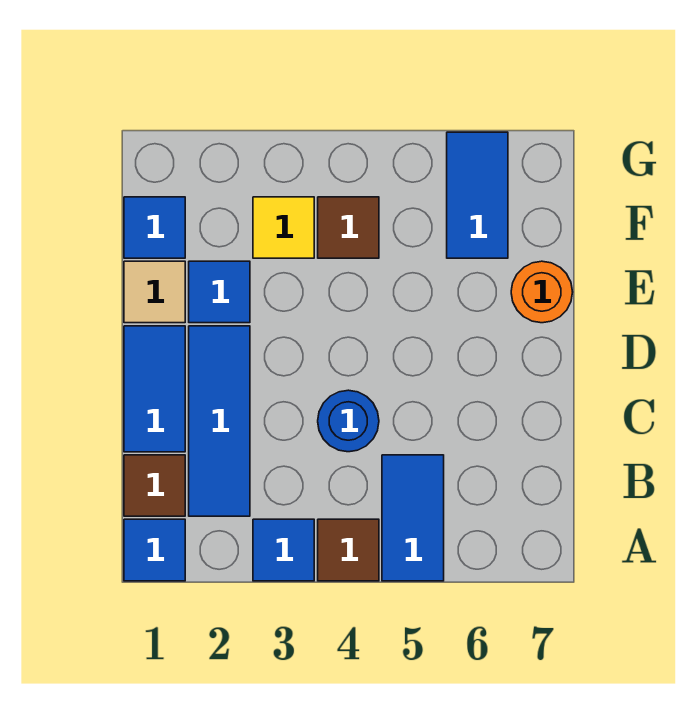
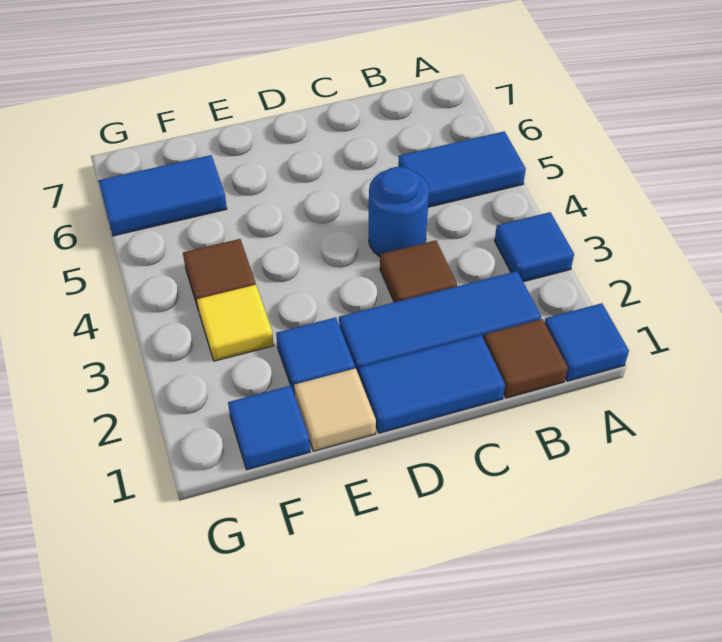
brown tile A4 level 1 -> brown tile C3 level 1
orange round brick E7 level 1 -> none

